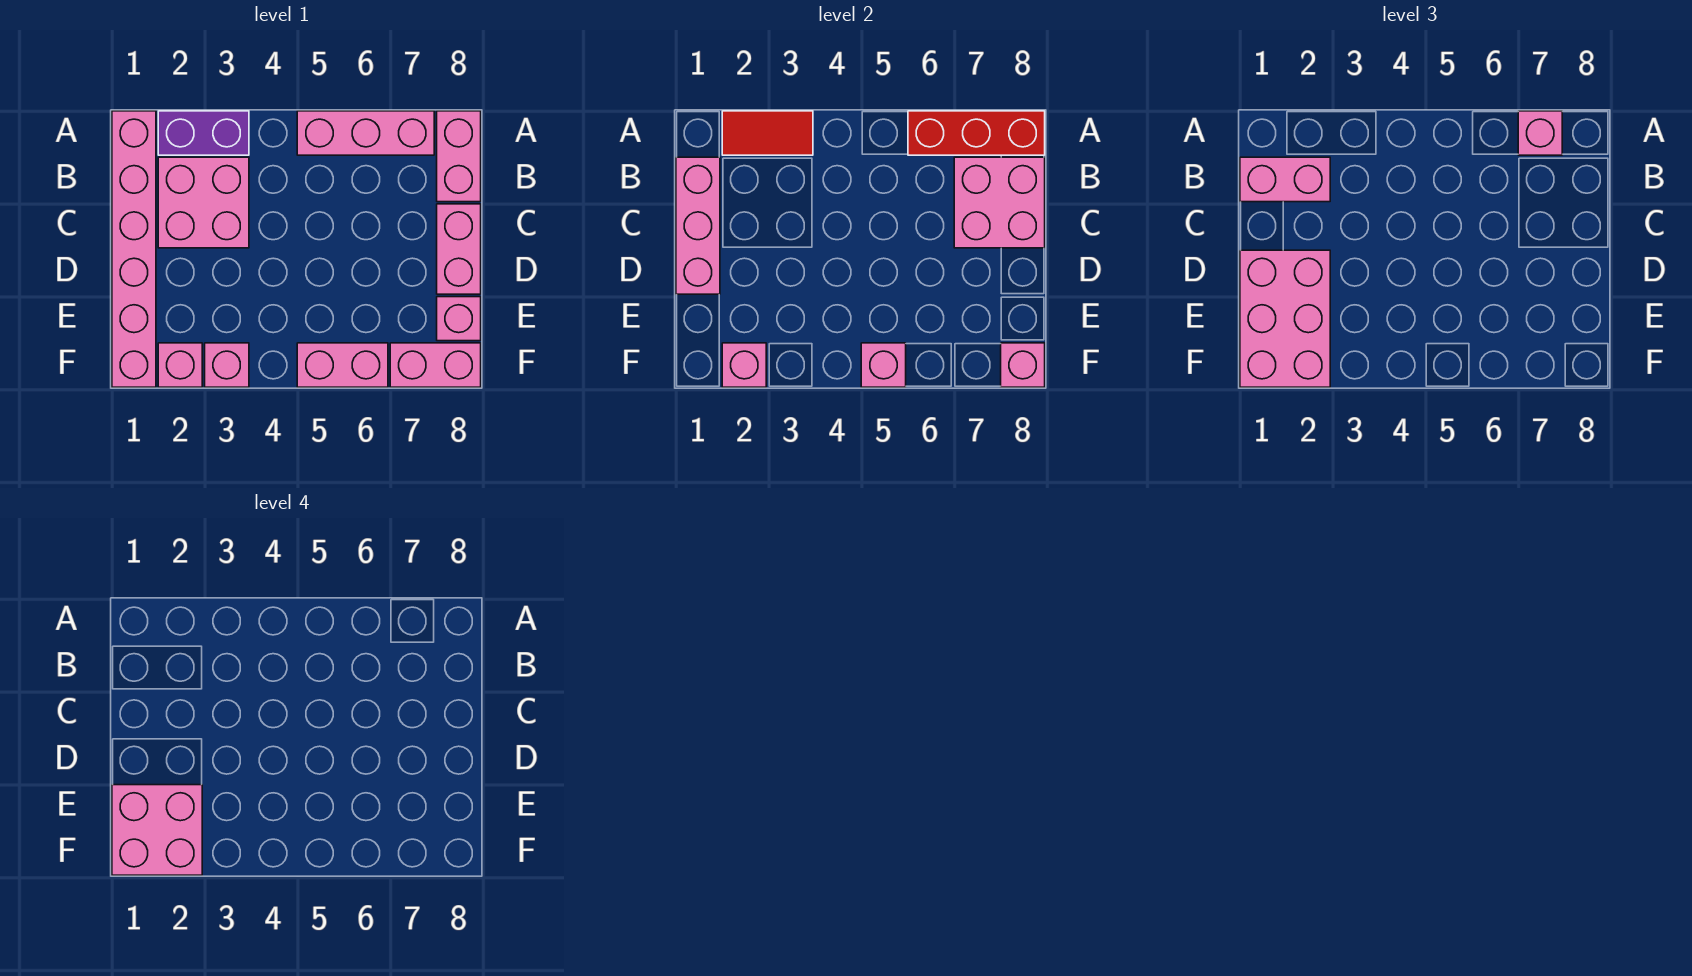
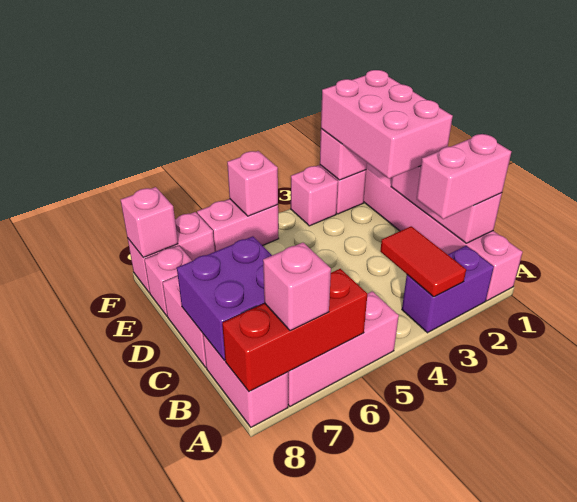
red tile A2:A3 level 2 -> red tile A3:B3 level 2
pink brick B2:C3 level 1 -> none
pink brick B7:C8 level 2 -> purple brick B7:C8 level 2
pink brick E1:F2 level 4 -> none

